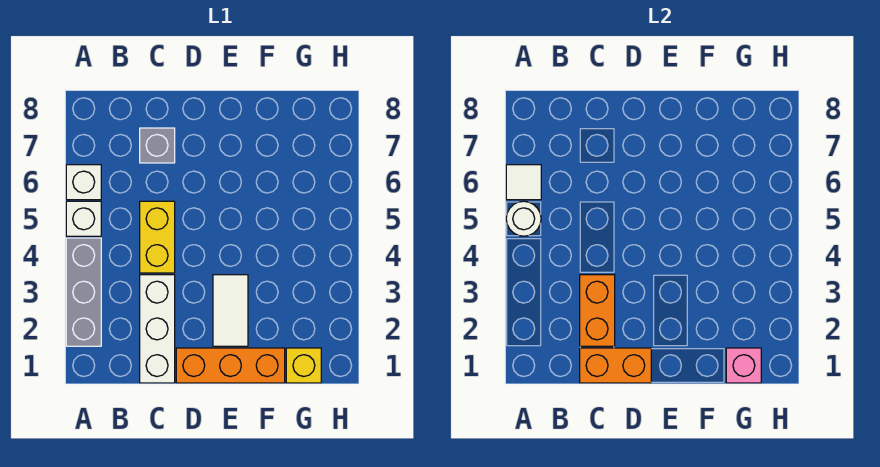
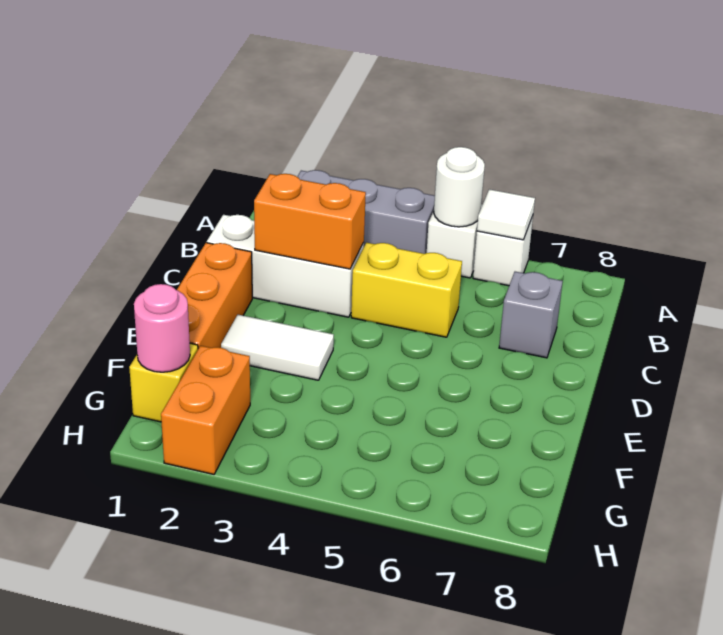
orange brick C1:D1 level 2 -> orange brick G2:H2 level 1
pink brick G1 level 2 -> pink round brick G1 level 2

